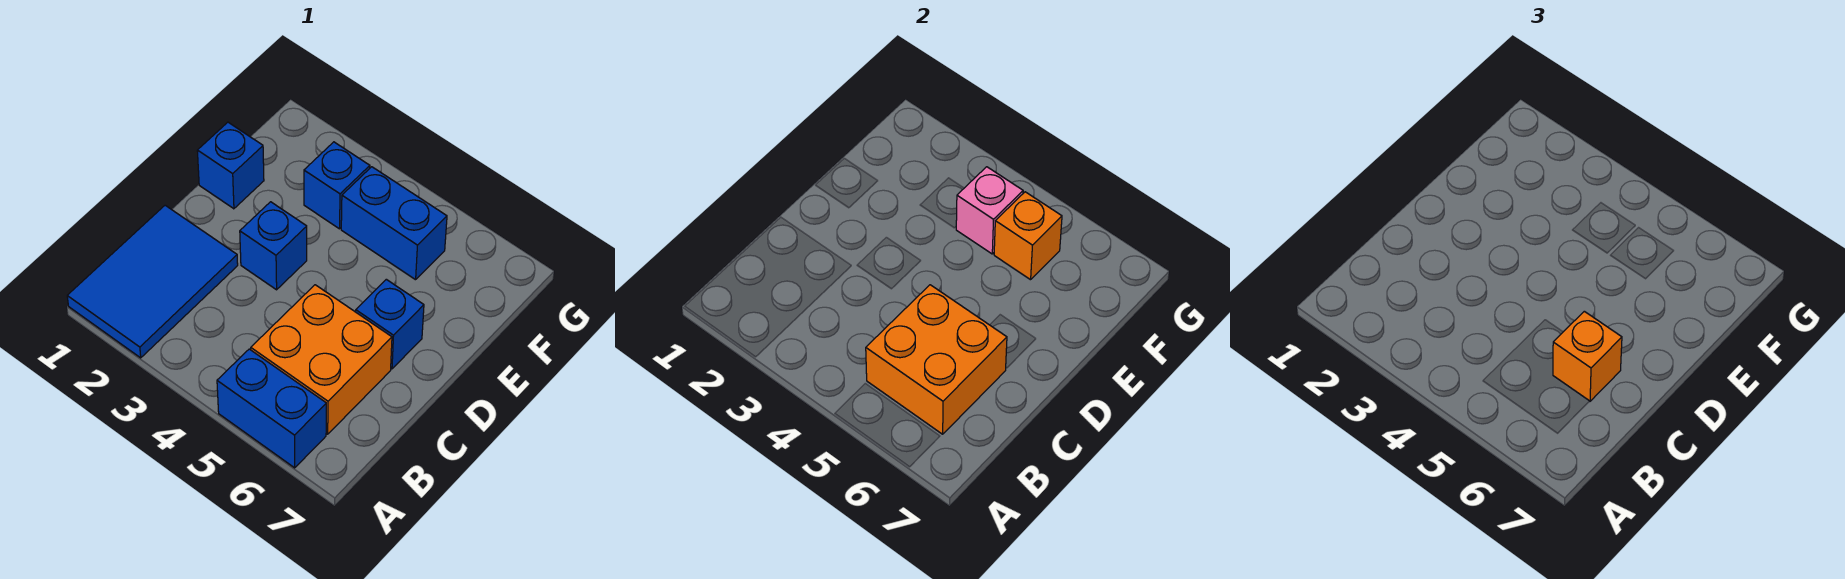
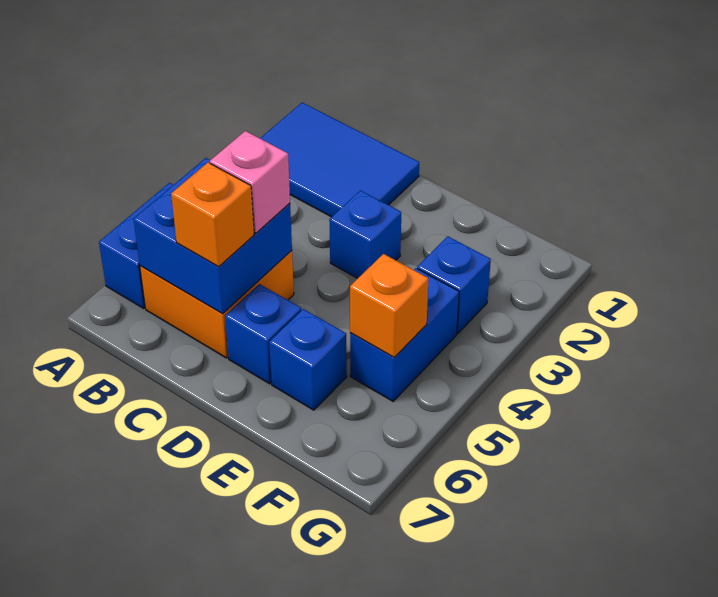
orange brick B5:C6 level 2 -> blue brick B5:C6 level 2
blue brick E1 level 1 -> blue brick E6 level 1
pink brick F4 level 2 -> pink brick C5 level 3

